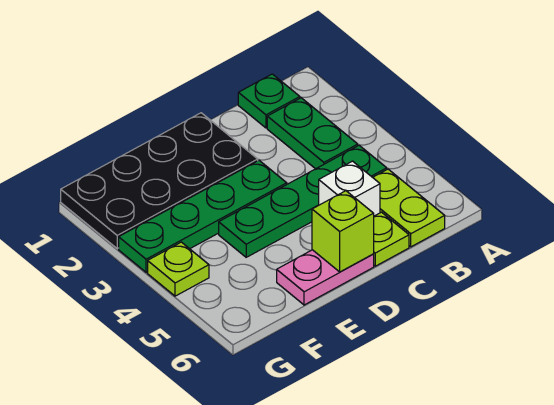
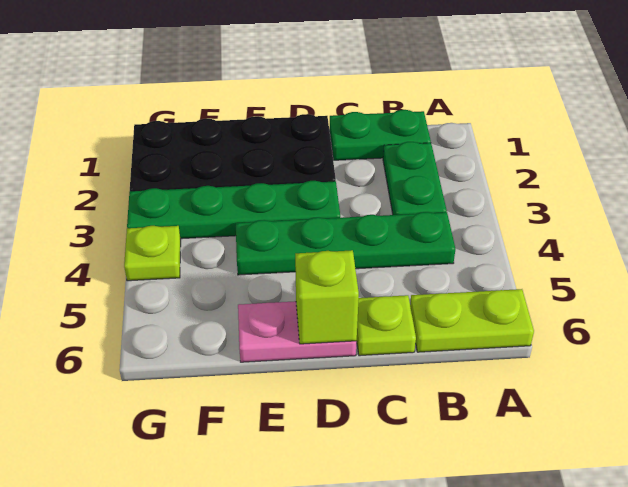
green plate B1 level 1 -> green plate B1:C1 level 1
lime plate B5:B6 level 1 -> lime plate A6:B6 level 1
white brick C5 level 1 -> none

